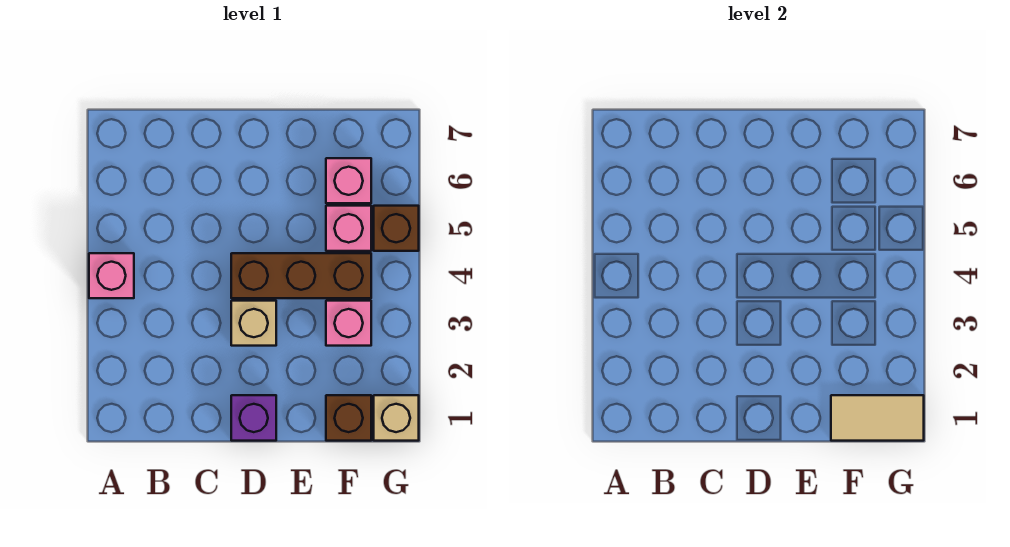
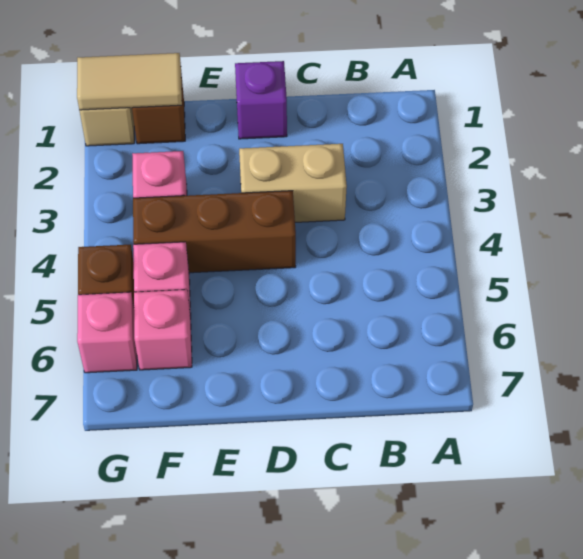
pink brick A4 level 1 -> pink brick G6 level 1
tan brick D3 level 1 -> tan brick C3:D3 level 1

